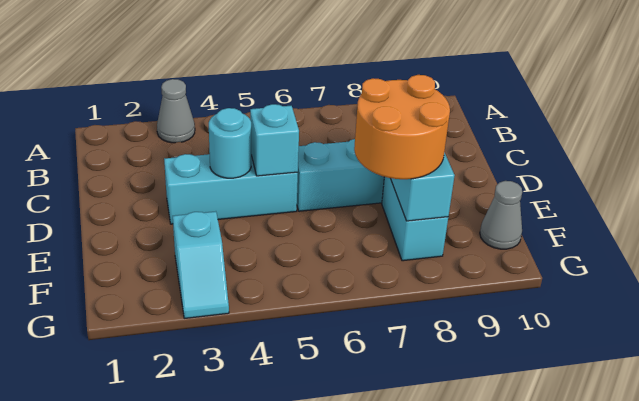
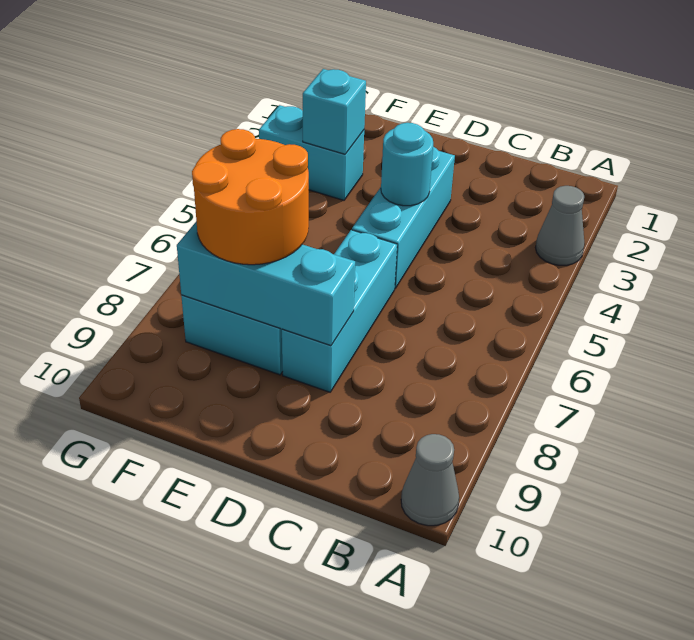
cyan brick D5 level 2 -> cyan brick F3 level 2
cyan slope F3:G3 level 1 top F -> cyan brick F3:G3 level 1
grey cone F10 level 1 -> grey cone A10 level 1

